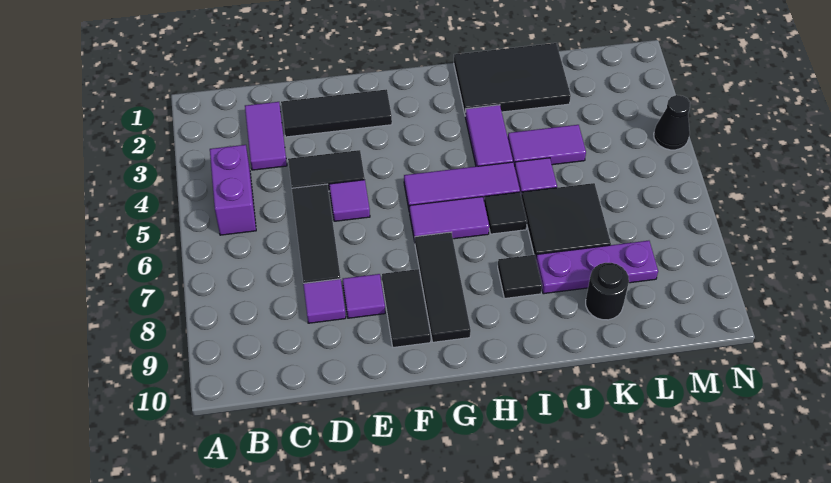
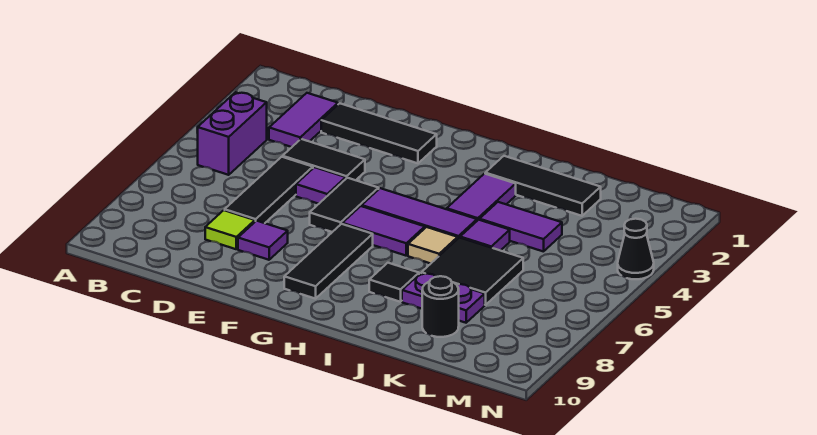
purple tile D8 level 1 -> lime tile D8 level 1
black tile F8:F9 level 1 -> black tile F5:F6 level 1
black tile I1:K2 level 1 -> black tile I2:K2 level 1
black tile I6 level 1 -> tan tile I6 level 1
purple plate J8:L8 level 1 -> purple plate J8:K8 level 1

